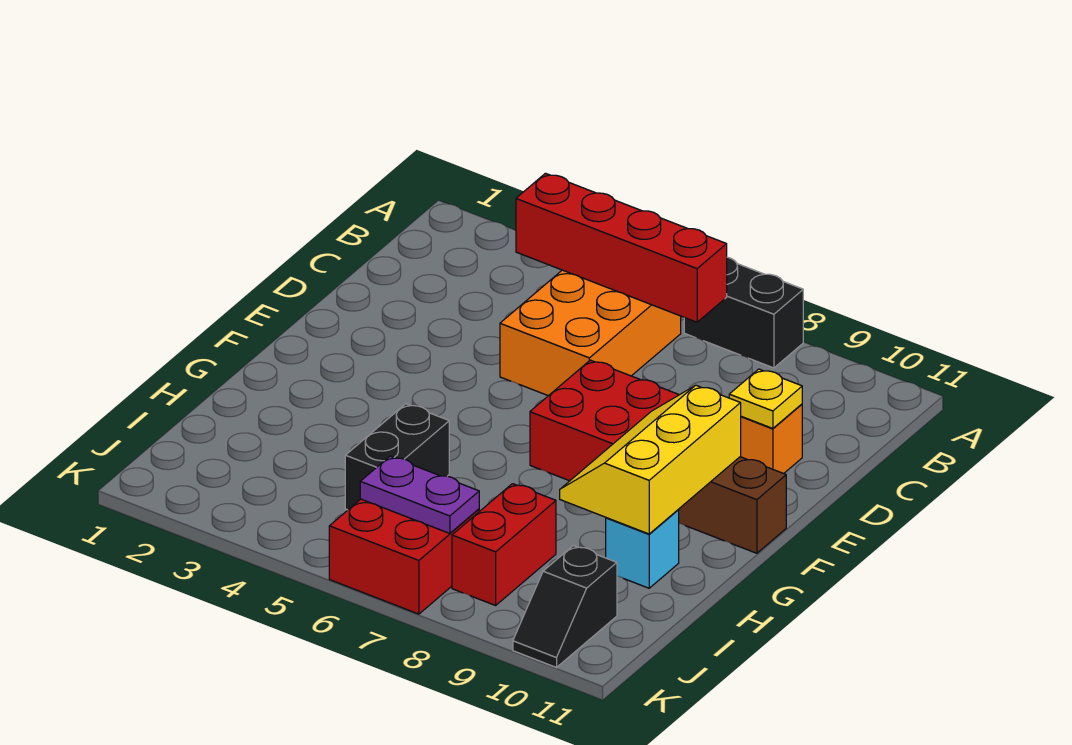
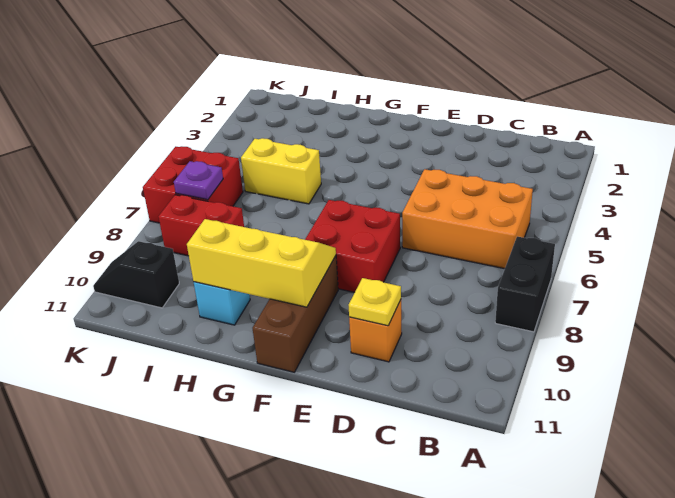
red brick B4:B7 level 2 -> none
black brick H5:I5 level 1 -> yellow brick H5:I5 level 1
purple plate J6:J7 level 2 -> purple plate J7 level 2

